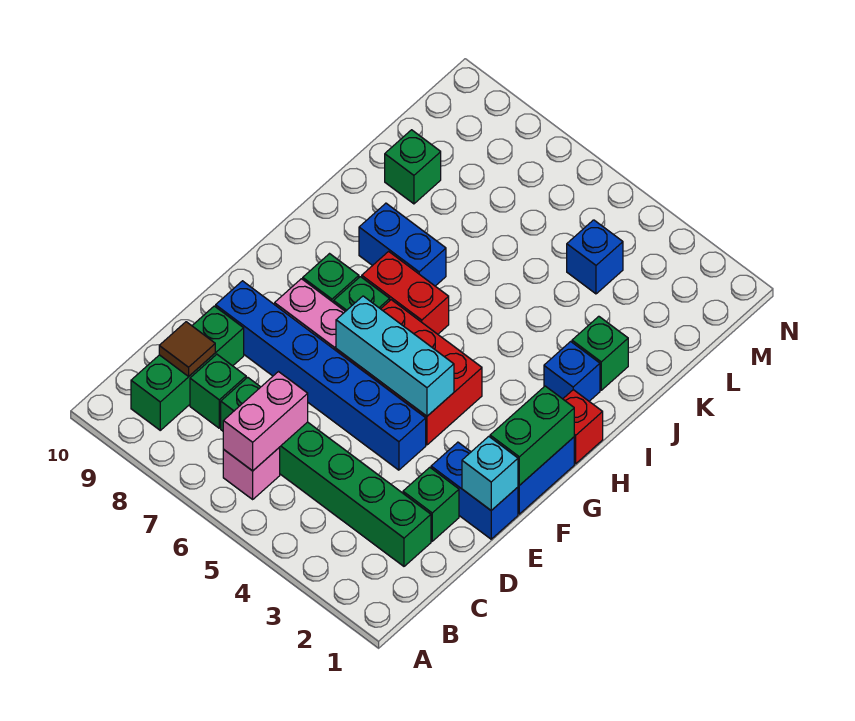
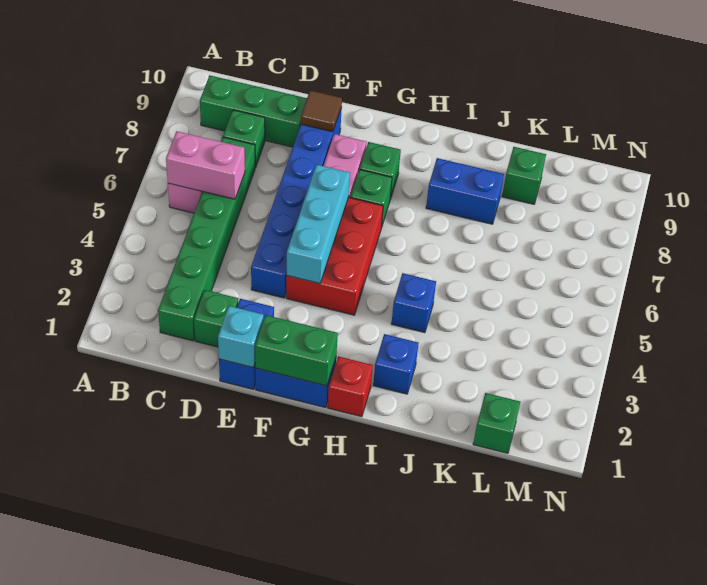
brown tile C9 level 2 -> brown tile E9 level 2
red brick H6:H7 level 1 -> none
blue brick I7:I8 level 1 -> blue brick I8:J8 level 1
green brick J2 level 1 -> green brick L1 level 1
blue brick L4 level 1 -> blue brick I4 level 1

